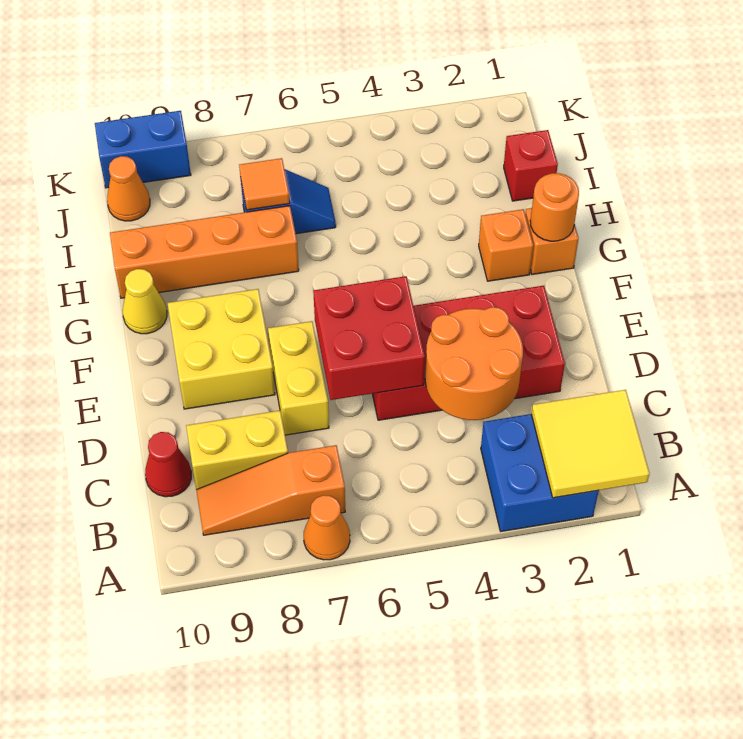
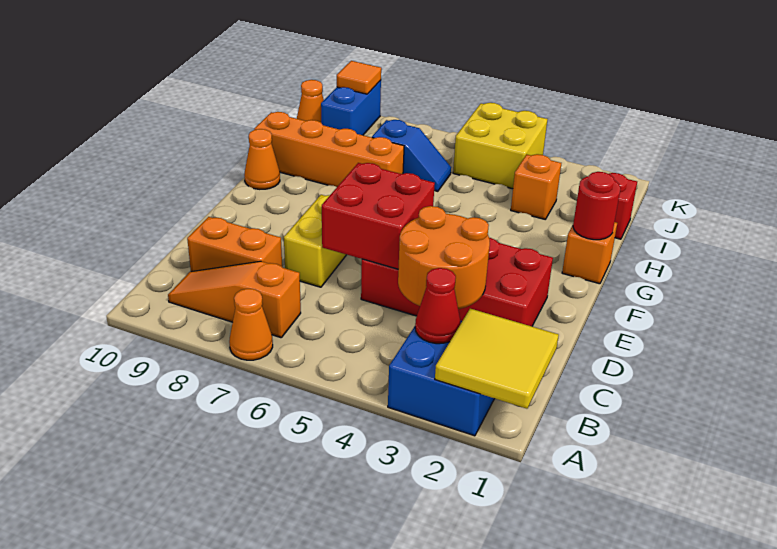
yellow brick C8:C9 level 1 -> orange brick C8:C9 level 1
red cone C10 level 1 -> red cone B3 level 2
yellow brick E8:F9 level 1 -> yellow brick J4:K5 level 1
orange round brick G1 level 2 -> red round brick G1 level 2
orange brick G2 level 1 -> orange brick I3 level 1
yellow cone G10 level 1 -> orange cone G10 level 1
orange tile I7 level 2 -> orange tile K9 level 2
blue brick K9:K10 level 1 -> blue brick J9:K9 level 1

